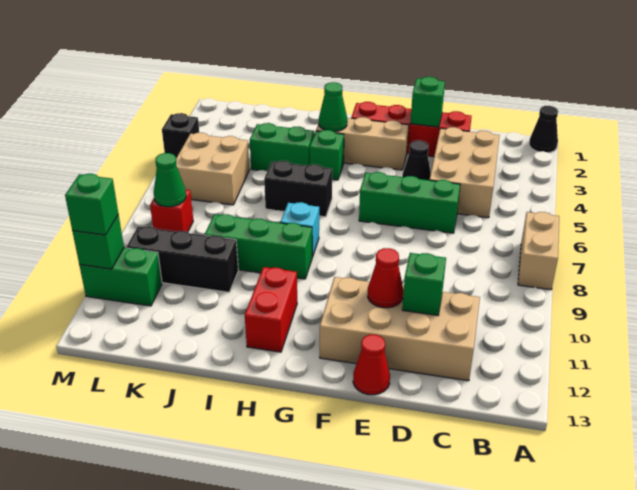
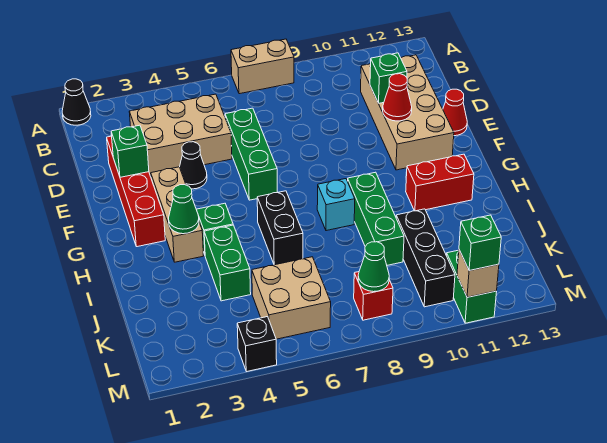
green brick M11 level 2 -> tan brick M11 level 2

